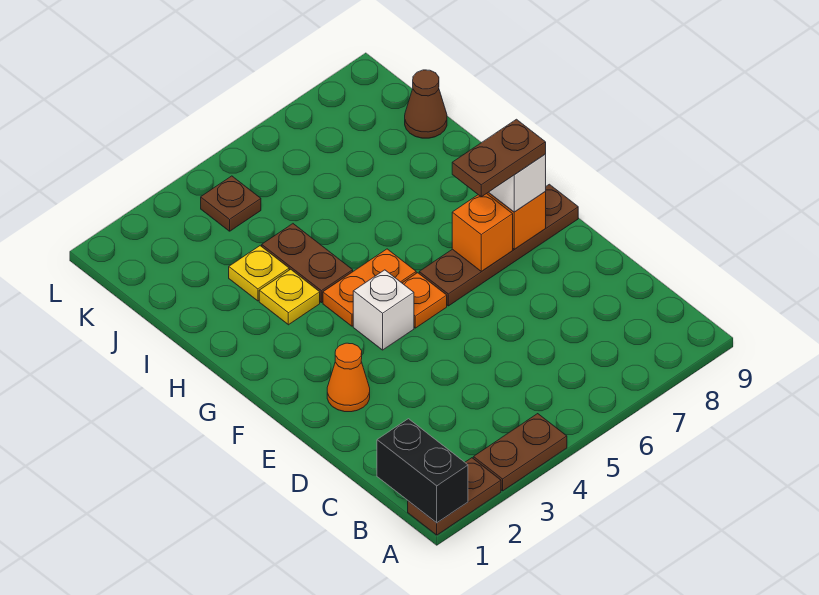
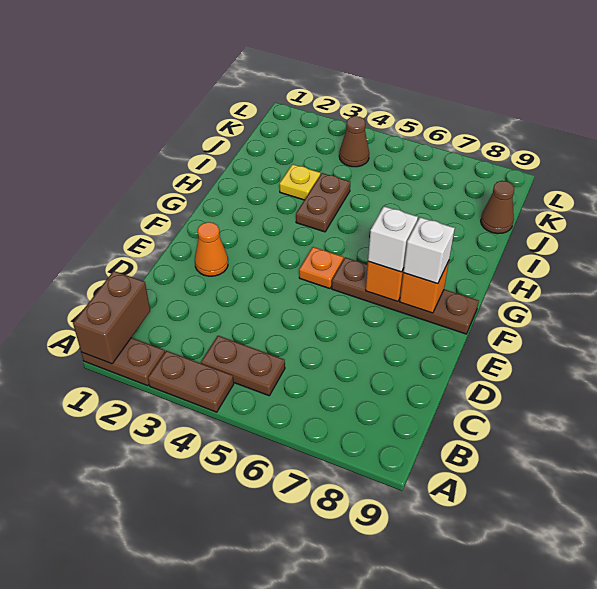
black brick A1:B1 level 2 -> brown brick A1:B1 level 2
white brick F4 level 1 -> white brick F7 level 3
brown plate F7:F8 level 4 -> brown plate B4:B5 level 1
orange plate G4:G5 level 1 -> none
yellow plate H3 level 1 -> none
brown plate K4 level 1 -> brown cone K4 level 1

